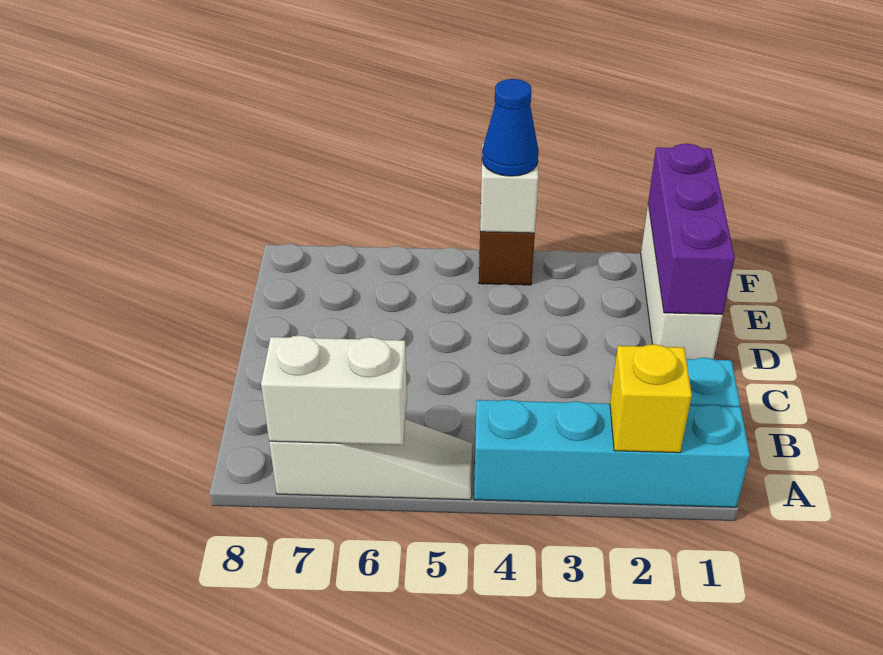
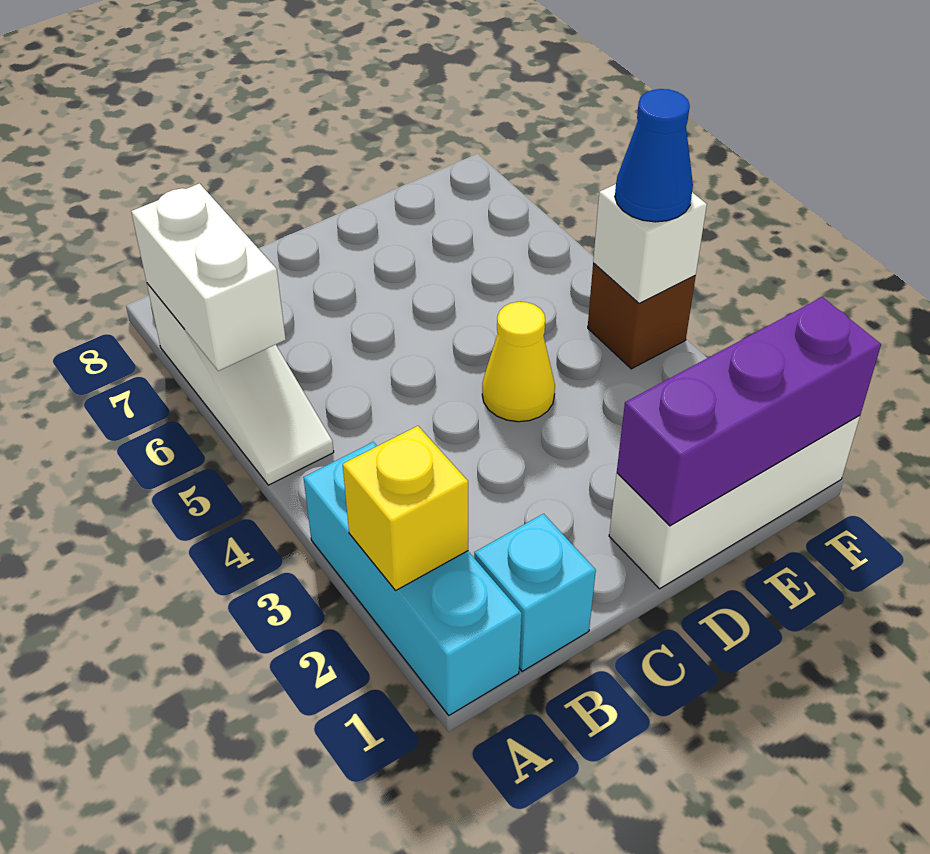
cyan brick A1:A4 level 1 -> cyan brick A1:A3 level 1
none -> yellow cone D4 level 1

